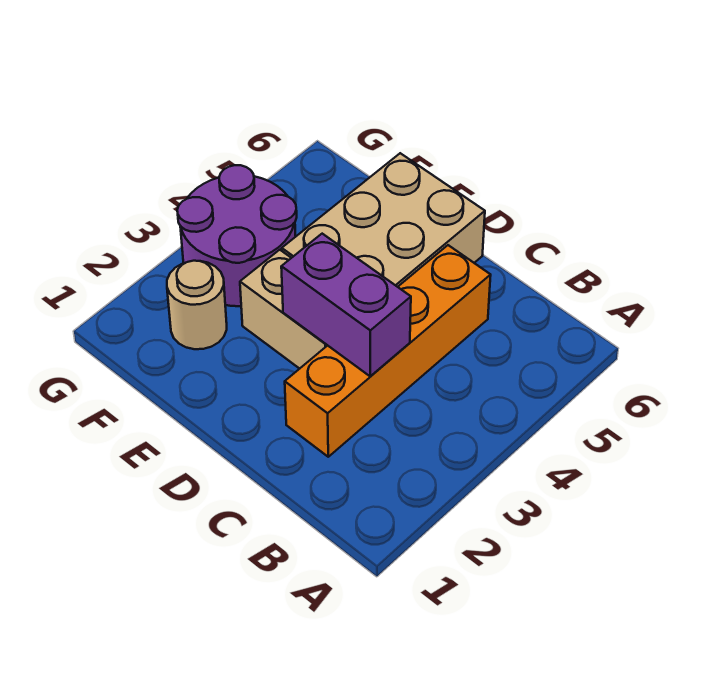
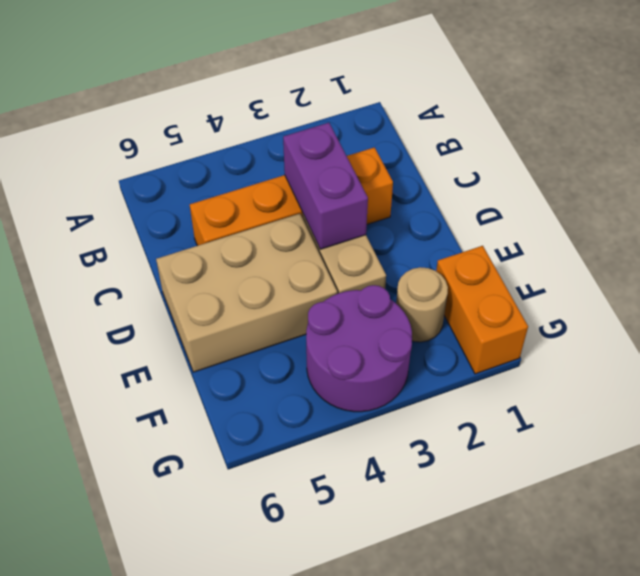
none -> orange brick F1:G1 level 1

